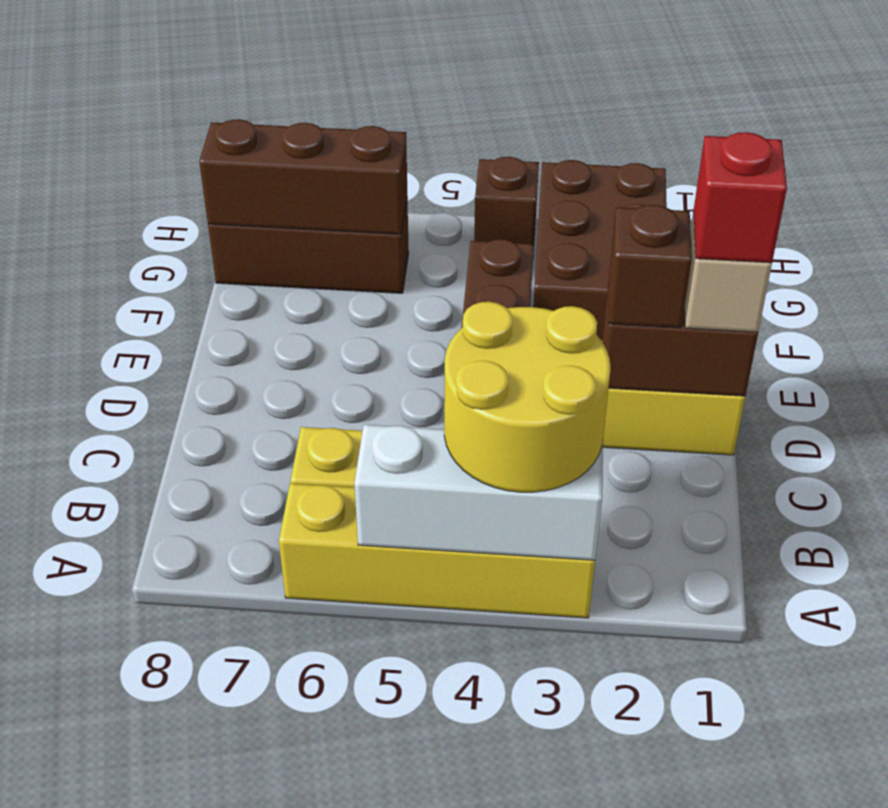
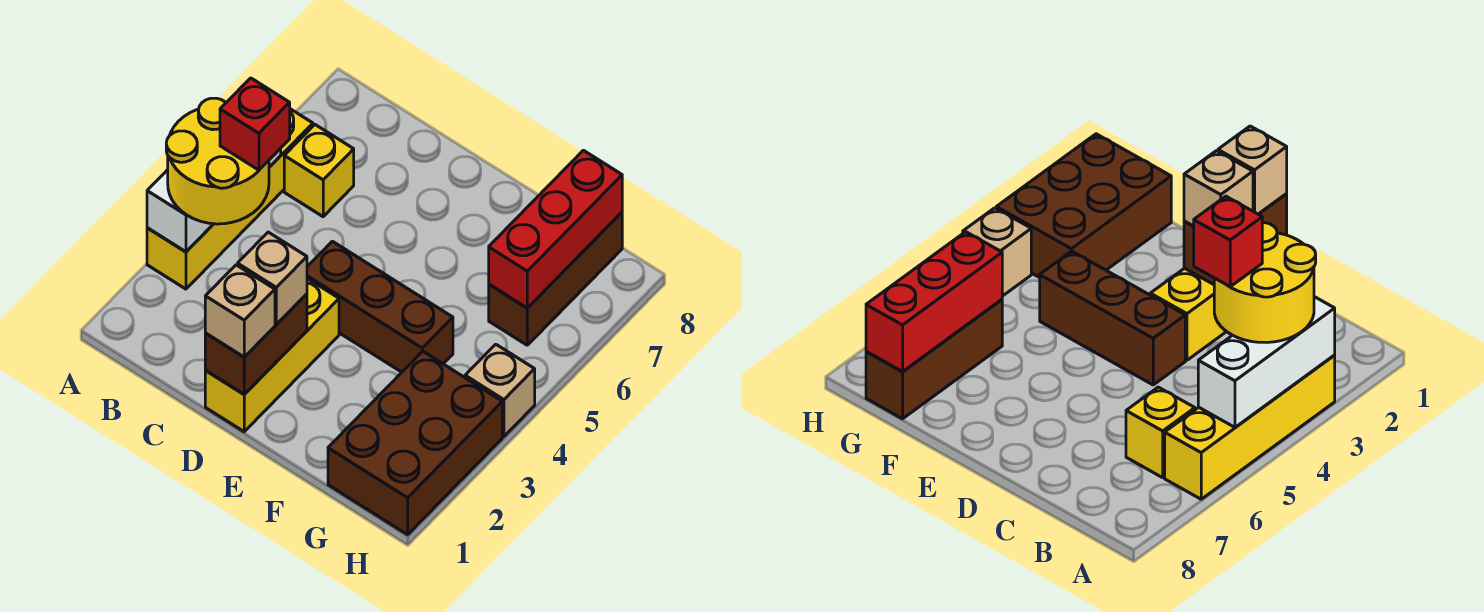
red brick D1 level 4 -> red brick B4 level 4
brown brick D2 level 3 -> tan brick D2 level 3
brown brick F2:H3 level 1 -> brown brick G1:H3 level 1
brown brick G6:G8 level 2 -> red brick G6:G8 level 2
brown brick H4 level 1 -> tan brick H4 level 1

